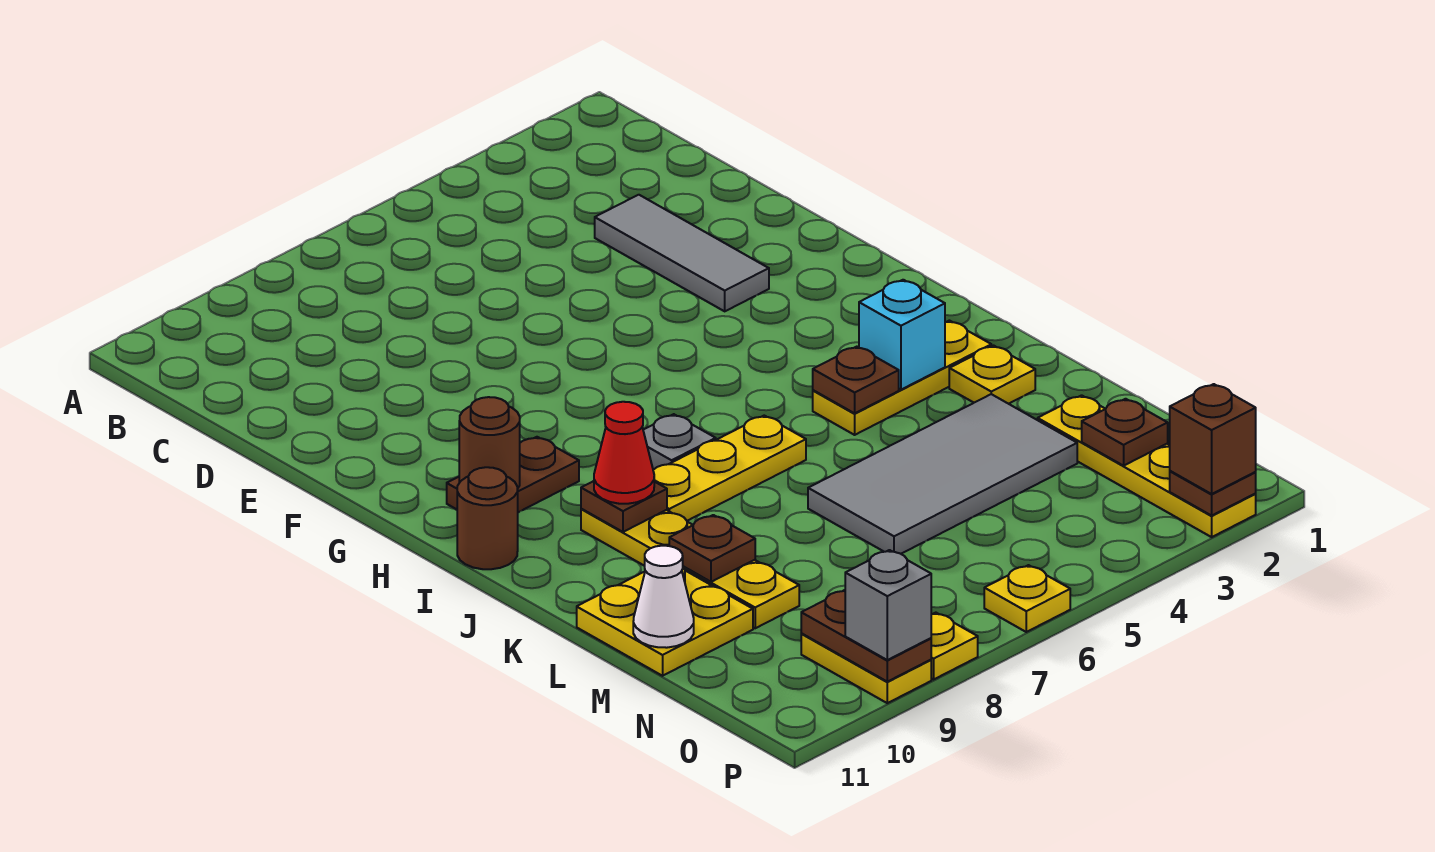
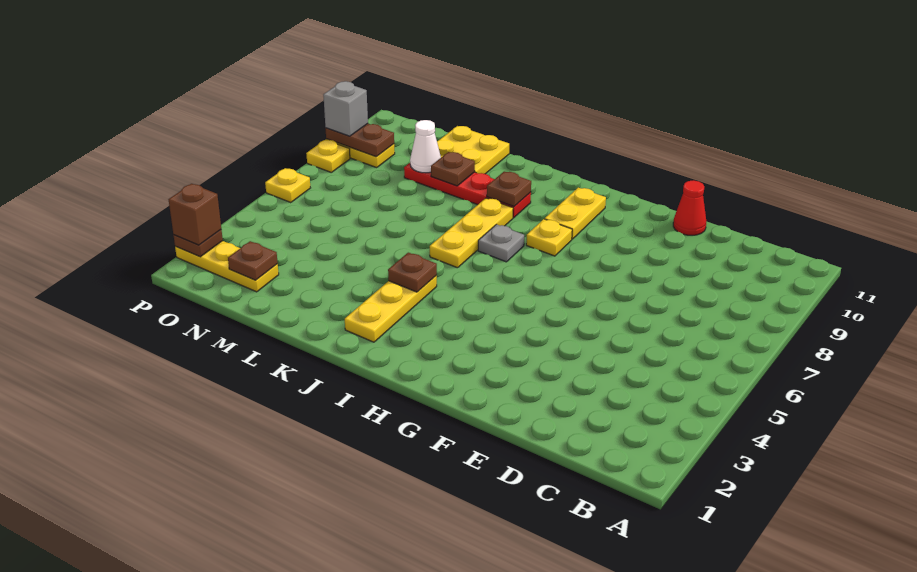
grey tile D3:F3 level 1 -> none
brown plate H9:H10 level 1 -> yellow plate H9:H10 level 1
brown round brick H10 level 2 -> none
brown round brick I11 level 1 -> none
cyan brick J3 level 2 -> none
yellow plate J9:M9 level 1 -> red plate J9:M9 level 1
red cone J9 level 3 -> red cone E11 level 1
yellow plate K2 level 1 -> yellow plate H8 level 1
grey tile L3:M6 level 1 -> none
yellow plate M2:P2 level 1 -> yellow plate N2:P2 level 1
white cone M11 level 2 -> white cone M9 level 2

